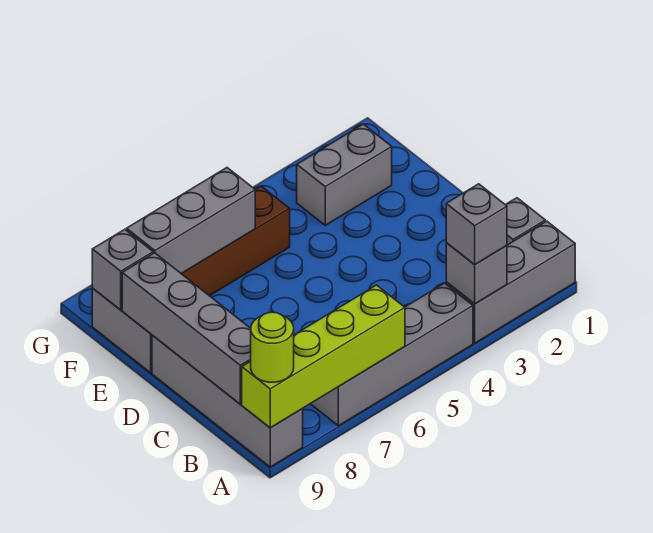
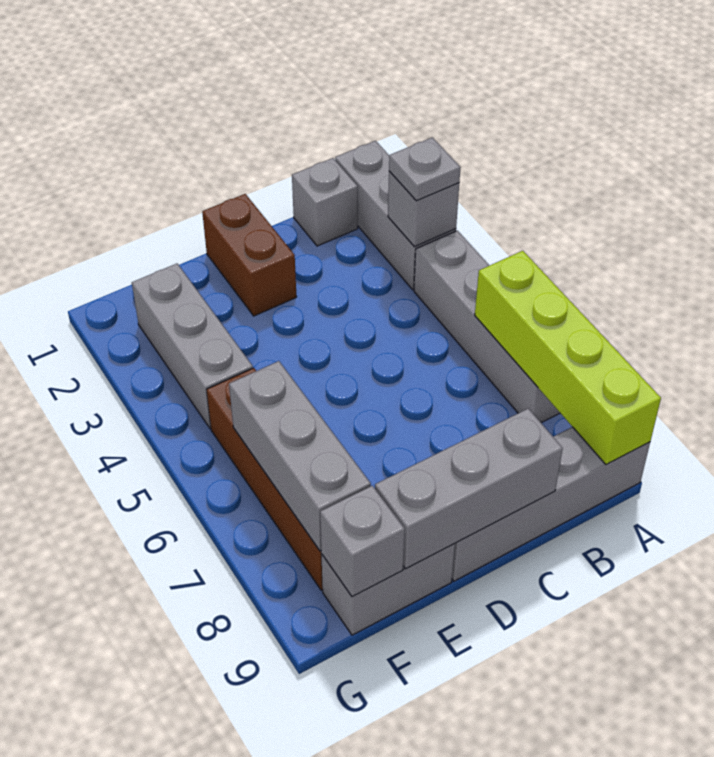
grey brick A3 level 3 -> grey plate A3 level 3
lime round brick A9 level 3 -> none
grey brick B9:E9 level 2 -> grey brick C9:E9 level 2
none -> brown brick D1:D2 level 1
grey brick F2:F3 level 1 -> grey brick F2:F4 level 1

